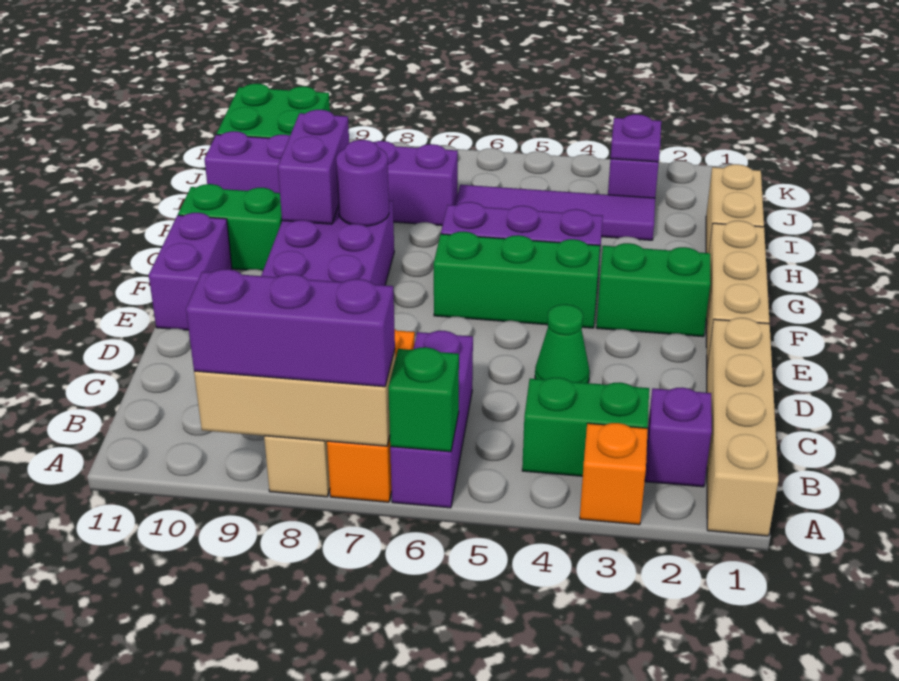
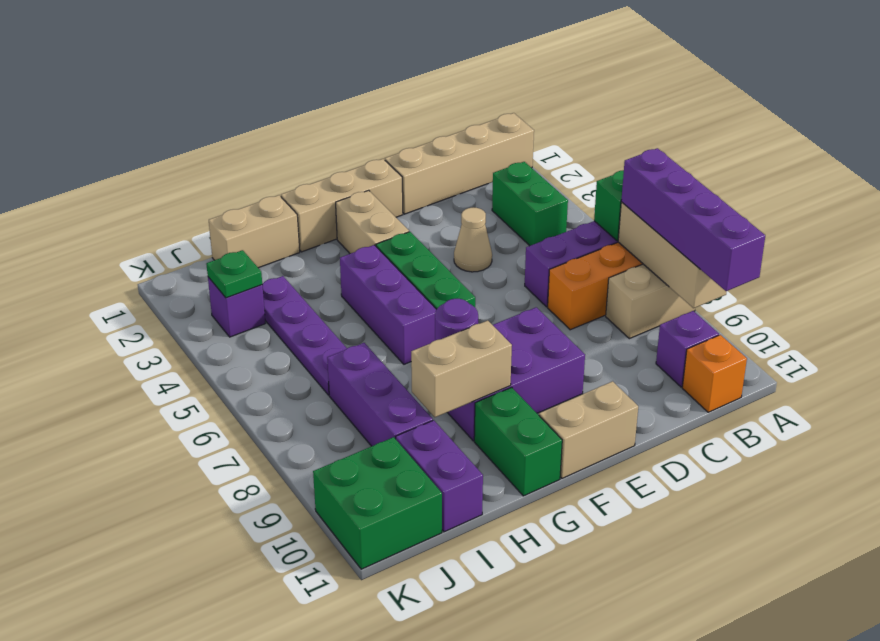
orange brick A3 level 1 -> orange brick B11 level 1
purple brick A7:A9 level 3 -> purple brick A7:A10 level 3
purple brick B2 level 1 -> purple brick B10 level 1
green cone D4 level 1 -> tan cone D4 level 1
purple brick E11:F11 level 1 -> tan brick E11:F11 level 1
green brick F2:F3 level 1 -> tan brick F2:F3 level 1
purple brick G9:H9 level 2 -> tan brick G9:H9 level 2
purple tile I3:I6 level 1 -> purple plate I3:I6 level 1
purple plate J3 level 2 -> green plate J3 level 2

